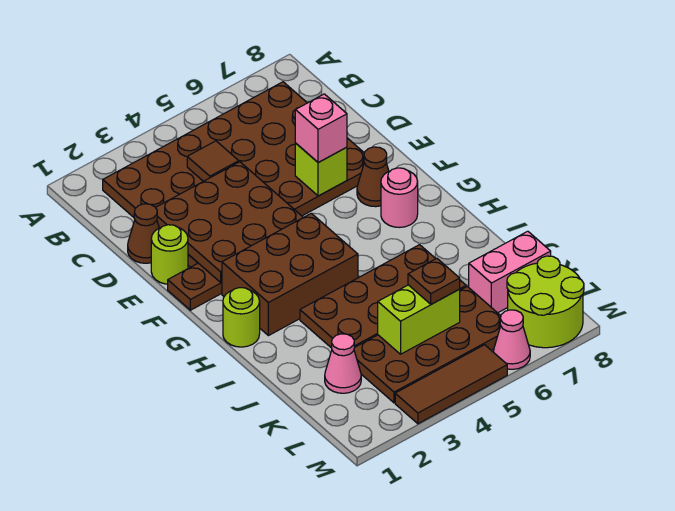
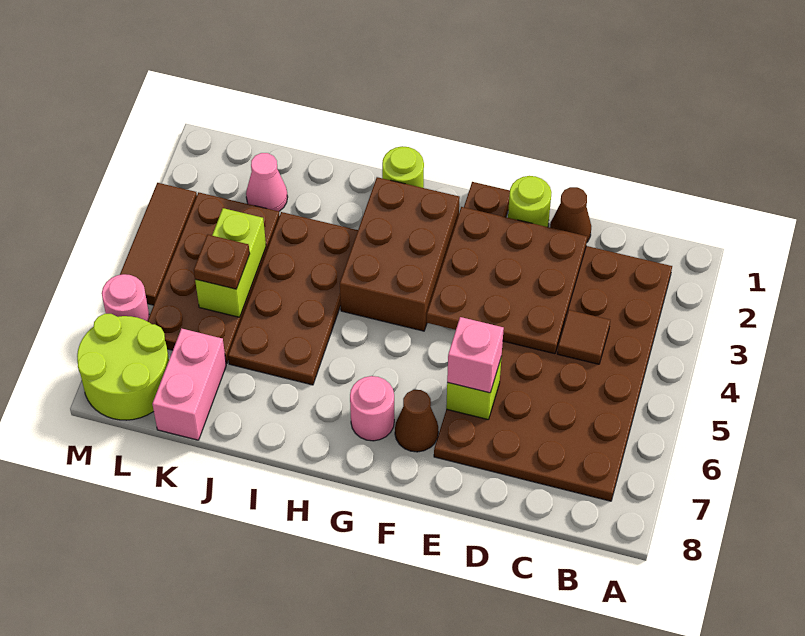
pink cone M6 level 1 -> pink round brick M6 level 1

